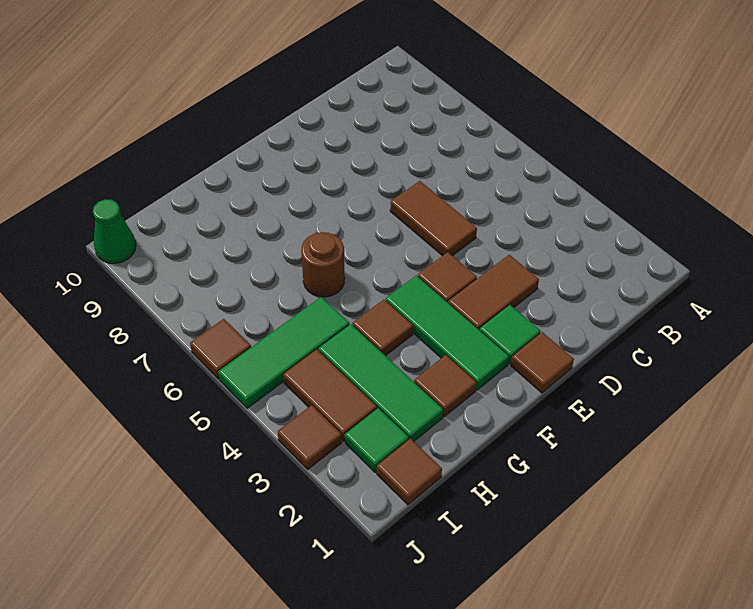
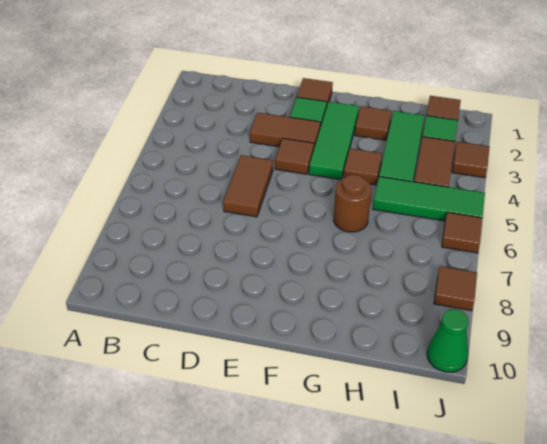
none -> brown tile J8 level 1

